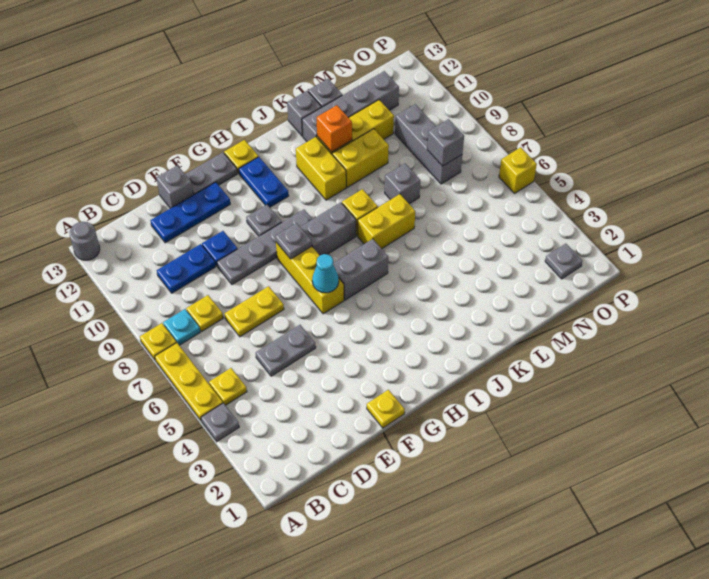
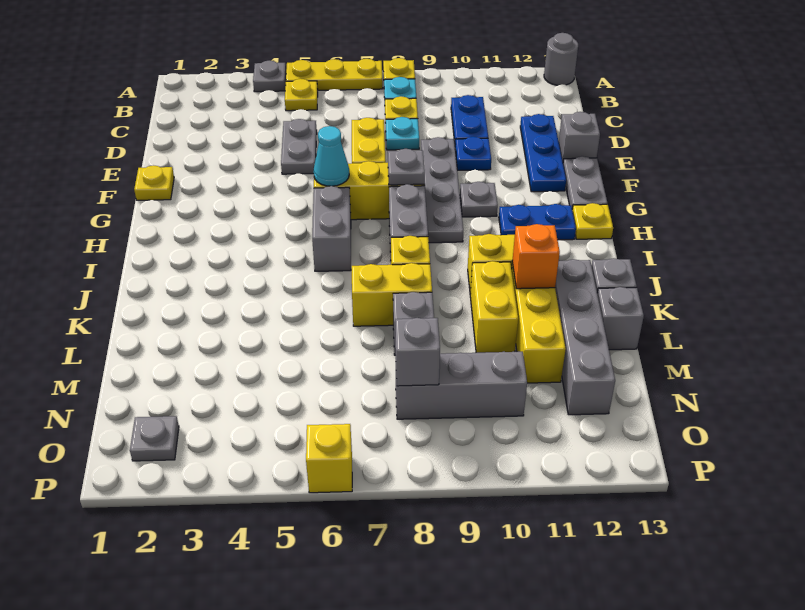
none -> cyan plate D8 level 1
yellow brick J7:K7 level 1 -> yellow brick K7:K8 level 1

